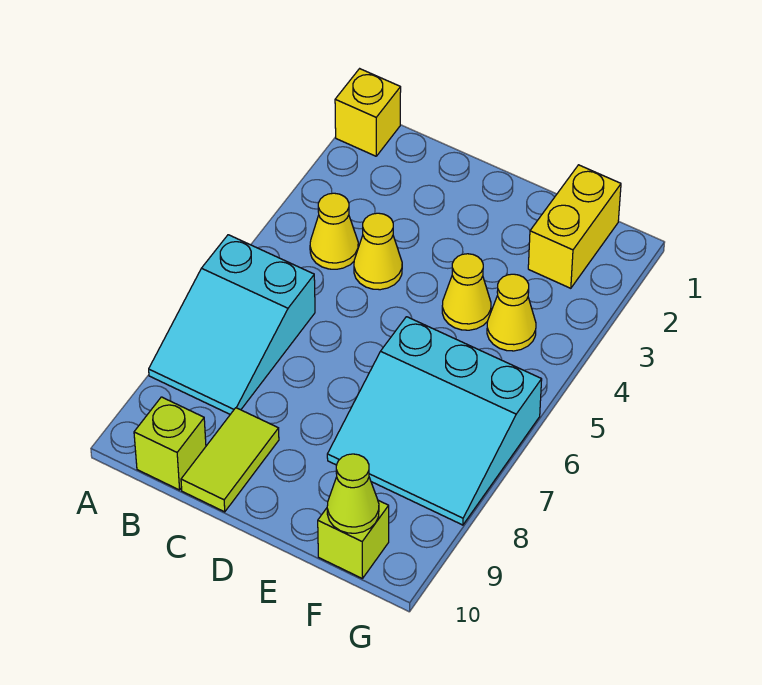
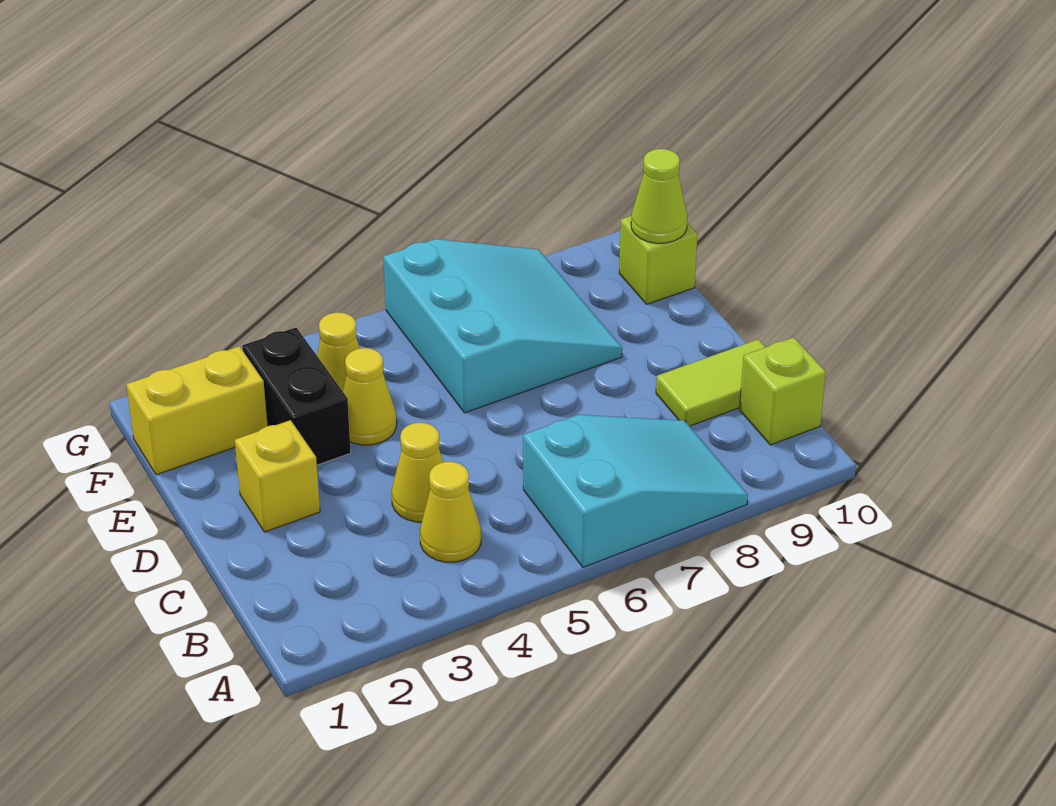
yellow brick A1 level 1 -> yellow brick D2 level 1
none -> black brick E3:F3 level 1

